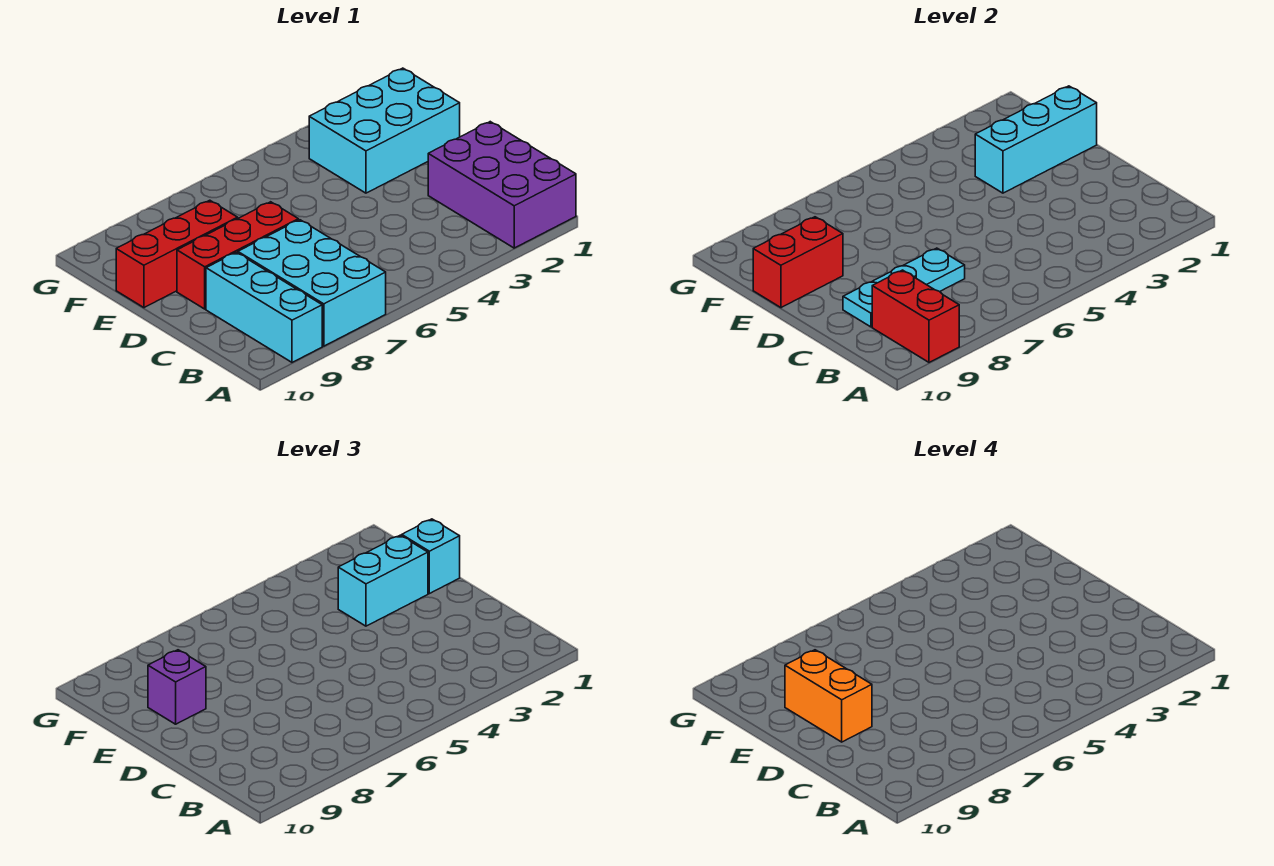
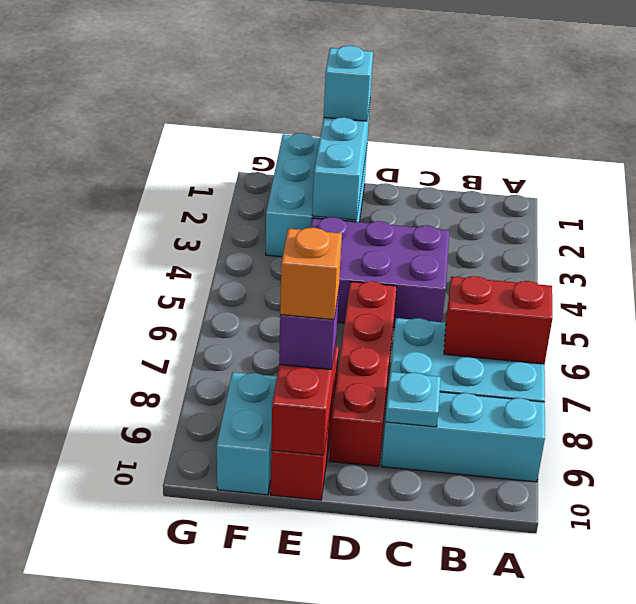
purple brick A1:C2 level 1 -> purple brick C4:E5 level 1
red brick A9:B9 level 2 -> red brick A7:B7 level 2
cyan plate C7:C9 level 2 -> cyan plate C9 level 2
red brick D7:D9 level 1 -> red brick D6:D9 level 1
orange brick D9:E9 level 4 -> orange brick E9 level 4
cyan brick E2:E3 level 3 -> cyan brick F9:F10 level 1

